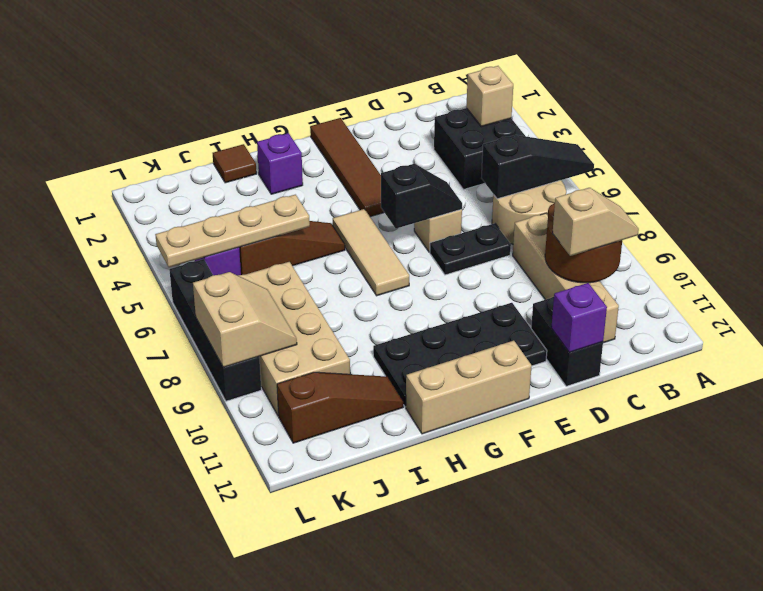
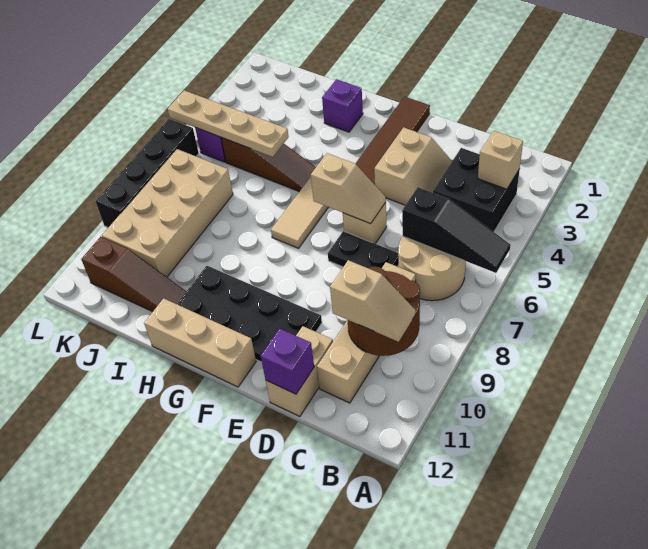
black brick D11:D12 level 1 -> tan brick D11:D12 level 1
black slope E6:F6 level 2 top F -> tan slope E6:F6 level 2 top F
brown tile I1 level 1 -> none
tan slope K8:L9 level 2 top L -> tan slope D3:E4 level 1 top E

